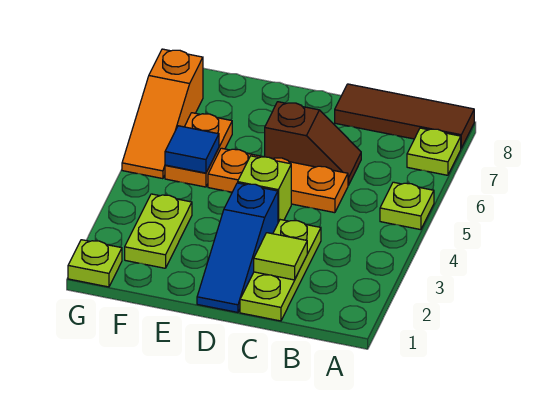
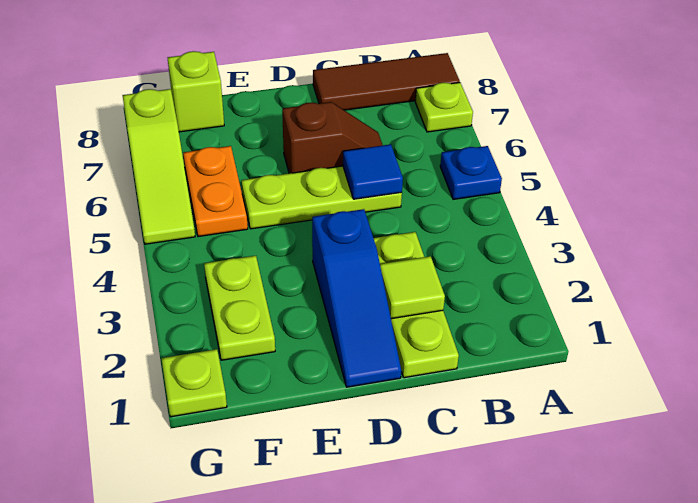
lime plate A5 level 1 -> blue plate A5 level 1
orange plate C5:E5 level 1 -> lime plate C5:E5 level 1
lime brick D4 level 1 -> lime brick F8 level 1
blue tile F5 level 2 -> blue tile C5 level 2
orange slope G5:G7 level 1 top 7 -> lime slope G5:G7 level 1 top 7

